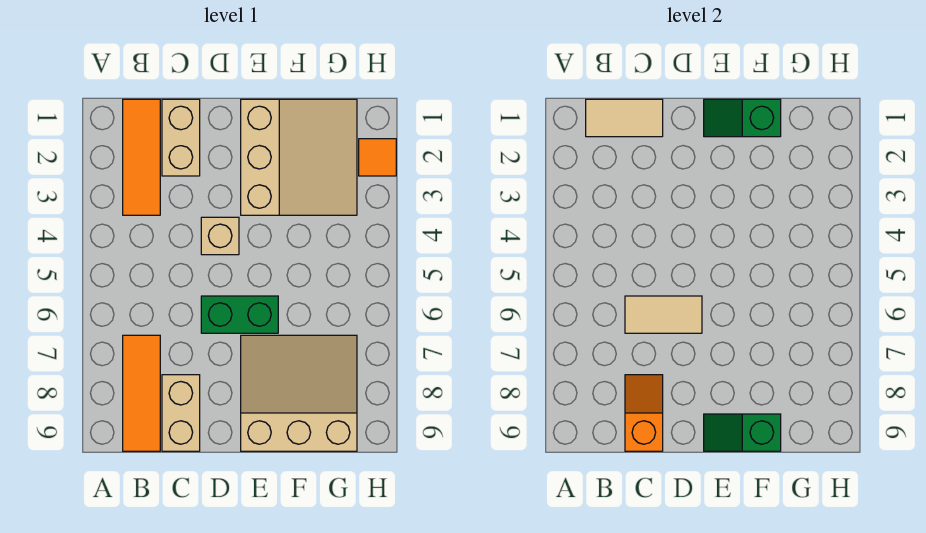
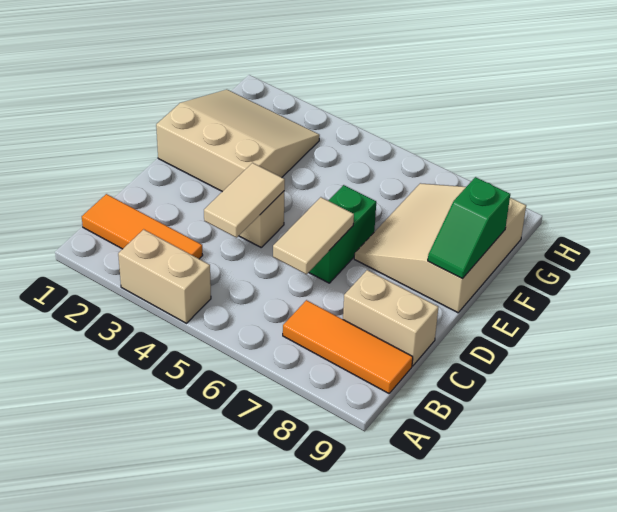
tan tile B1:C1 level 2 -> tan tile C4:D4 level 2
tan brick C1:C2 level 1 -> tan brick A3:A4 level 1
orange slope C8:C9 level 2 top 9 -> none
green slope E1:F1 level 2 top F -> none
orange tile H2 level 1 -> none

